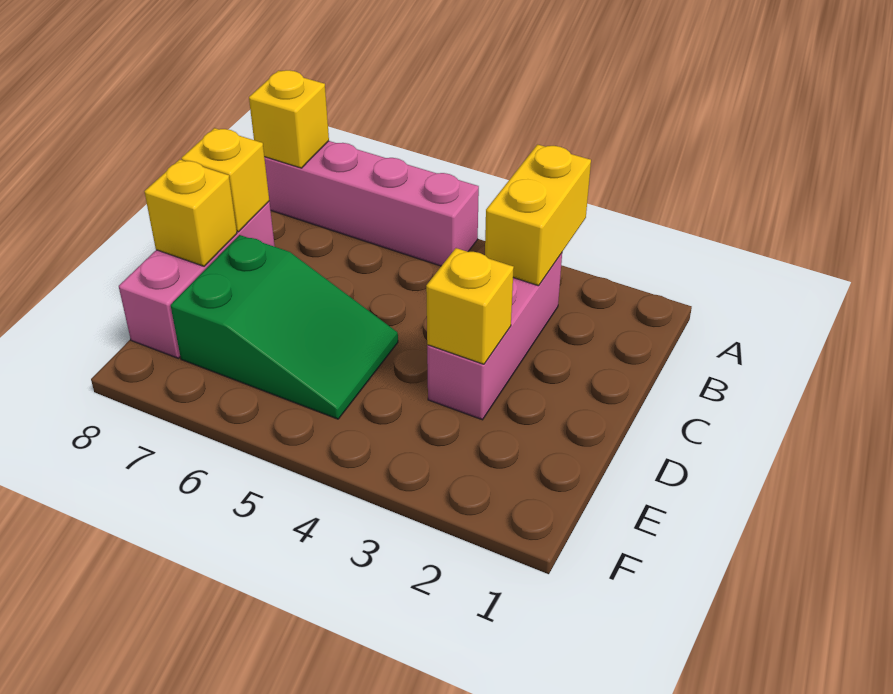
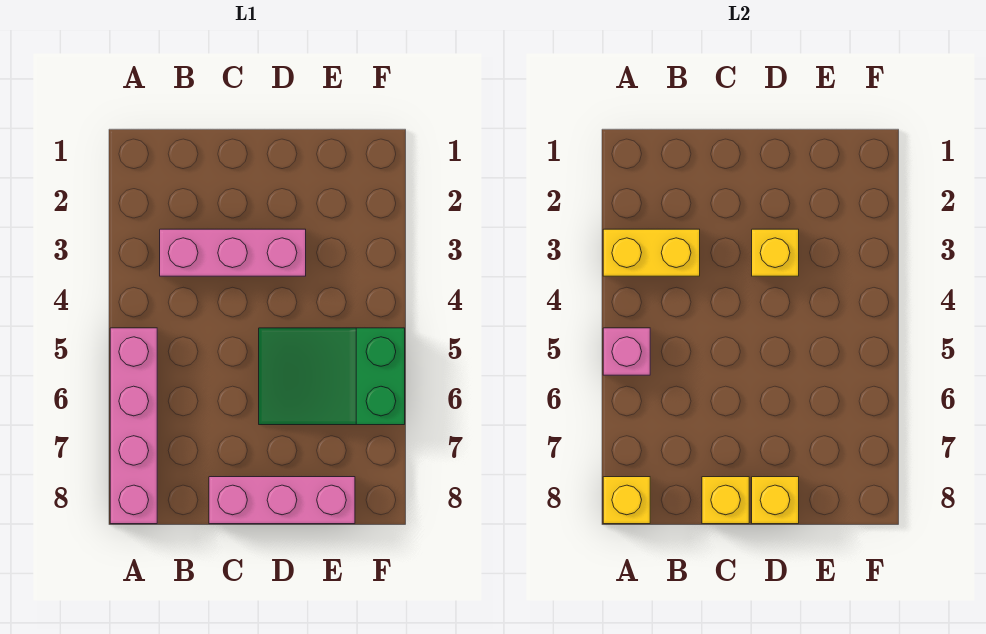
none -> pink brick A5 level 2
green slope D5:E7 level 1 top 7 -> green slope D5:F6 level 1 top F

